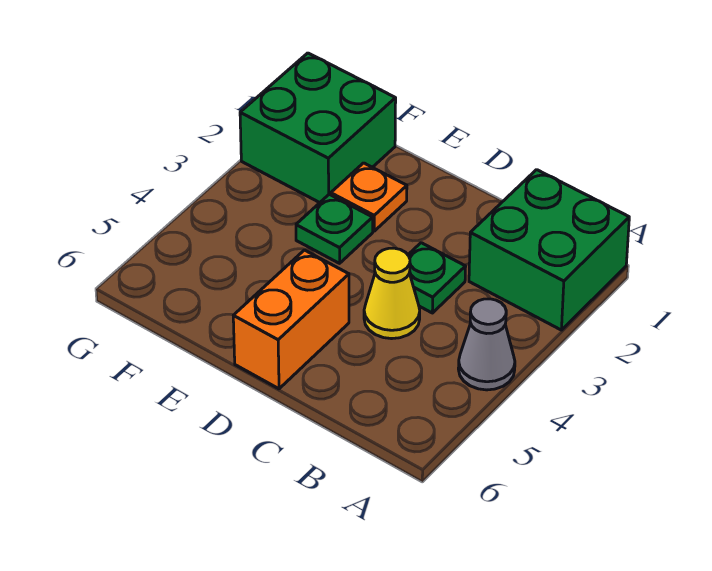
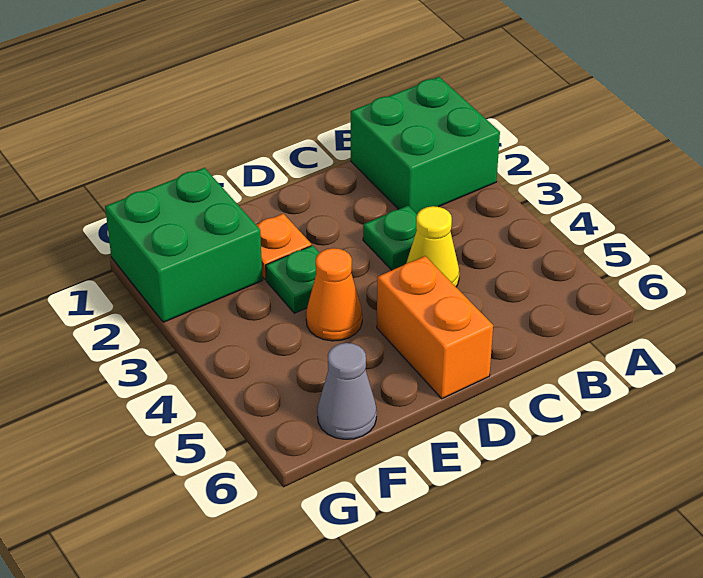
grey cone A4 level 1 -> grey cone F6 level 1
none -> orange cone E4 level 1

